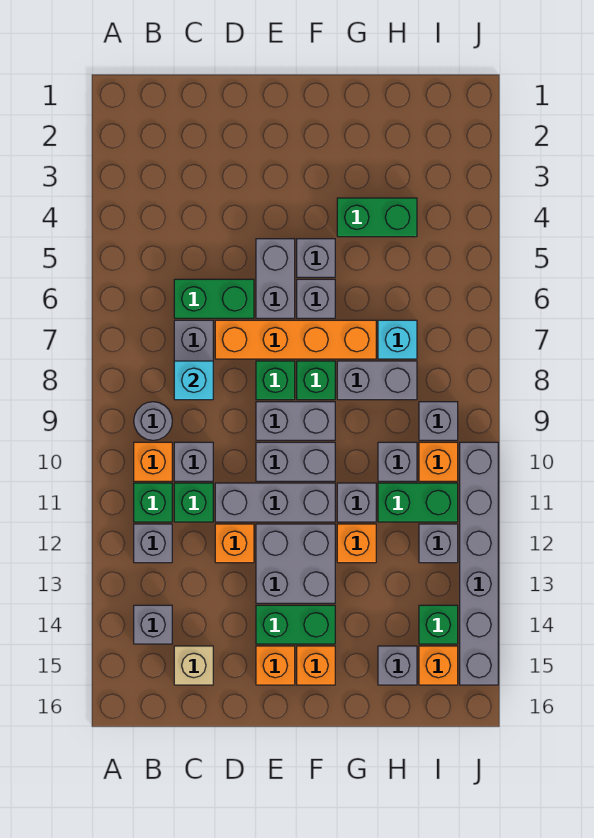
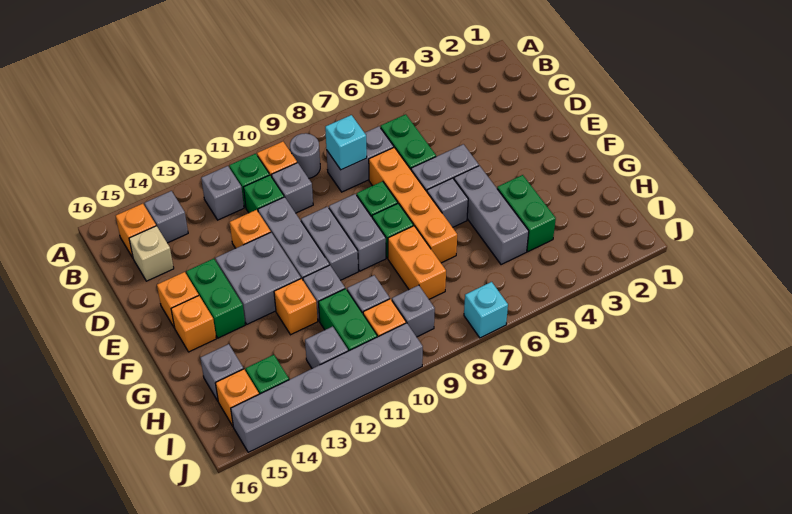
none -> orange brick B15 level 1
grey brick F5 level 1 -> grey brick F5:H5 level 1
grey brick G8:H8 level 1 -> orange brick G8:H8 level 1
cyan brick H7 level 1 -> cyan brick J7 level 1

